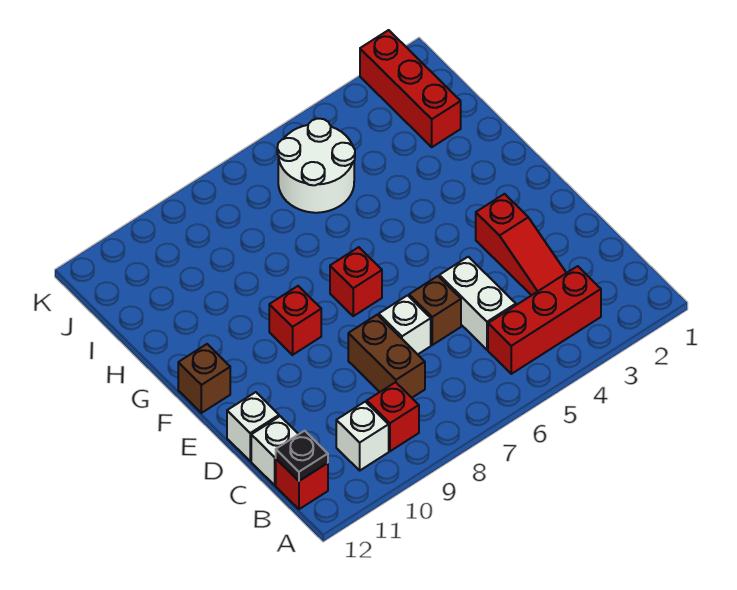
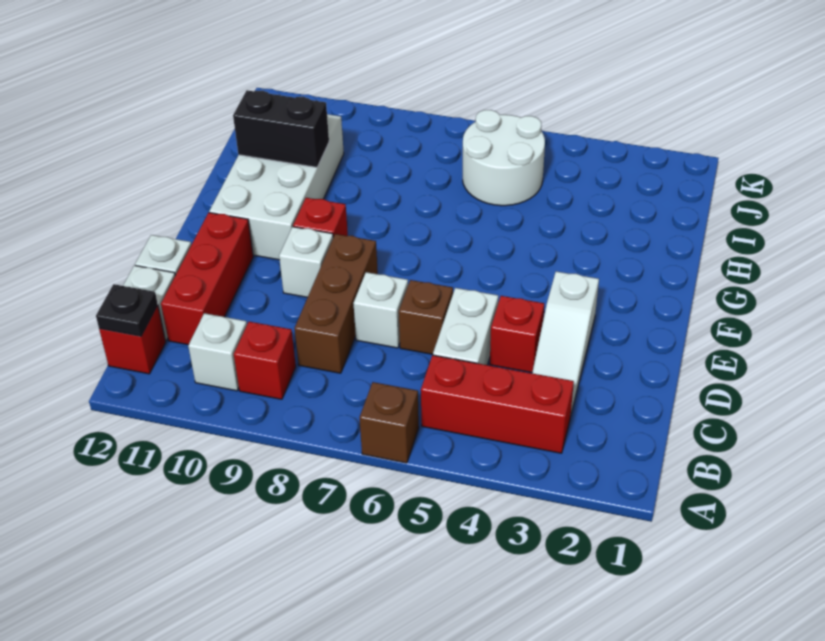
red slope C3:E3 level 1 top E -> white slope C3:E3 level 1 top E
brown brick C8:D8 level 1 -> brown brick C8:E8 level 1
none -> white brick E9 level 1
red brick F7 level 1 -> red brick D4 level 1
none -> white brick F10:I11 level 1
brown brick F12 level 1 -> brown brick A6 level 1
none -> black brick H10:H11 level 2
red brick I2:K2 level 1 -> red brick C11:E11 level 1

